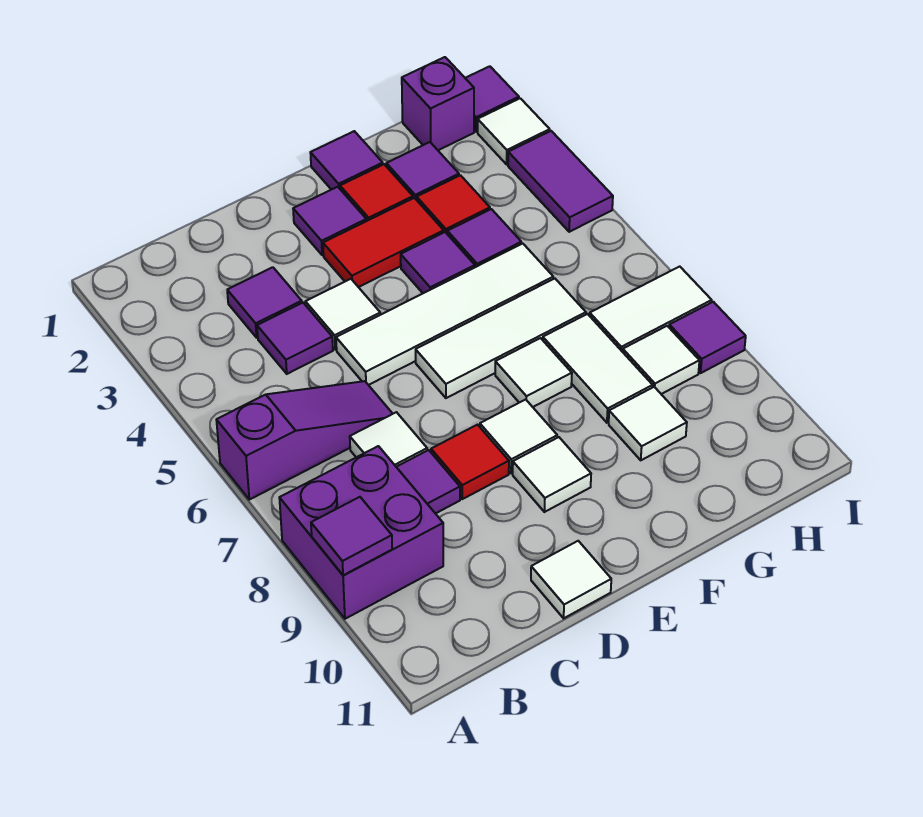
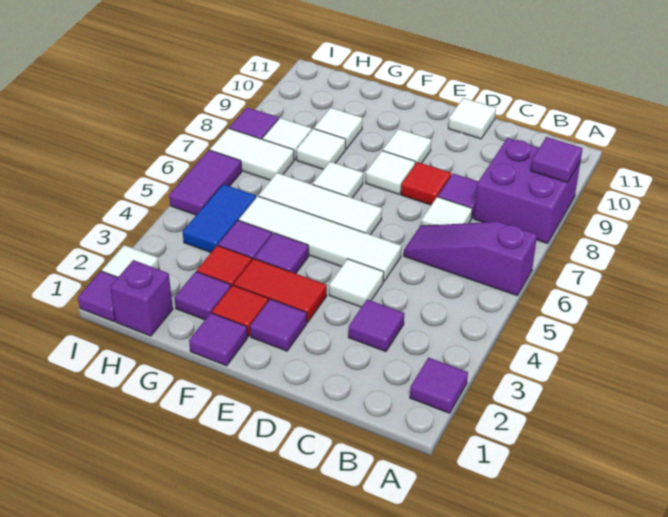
purple tile C4 level 1 -> purple tile A2 level 1
white tile G7:G8 level 1 -> white tile G8 level 1
none -> blue tile H4:H5 level 1
purple tile I3:I4 level 1 -> purple tile I5:I6 level 1

